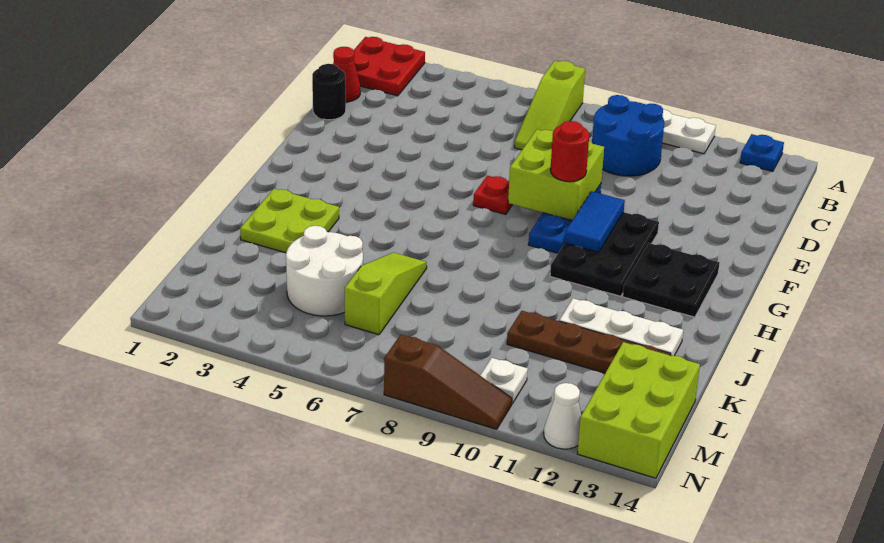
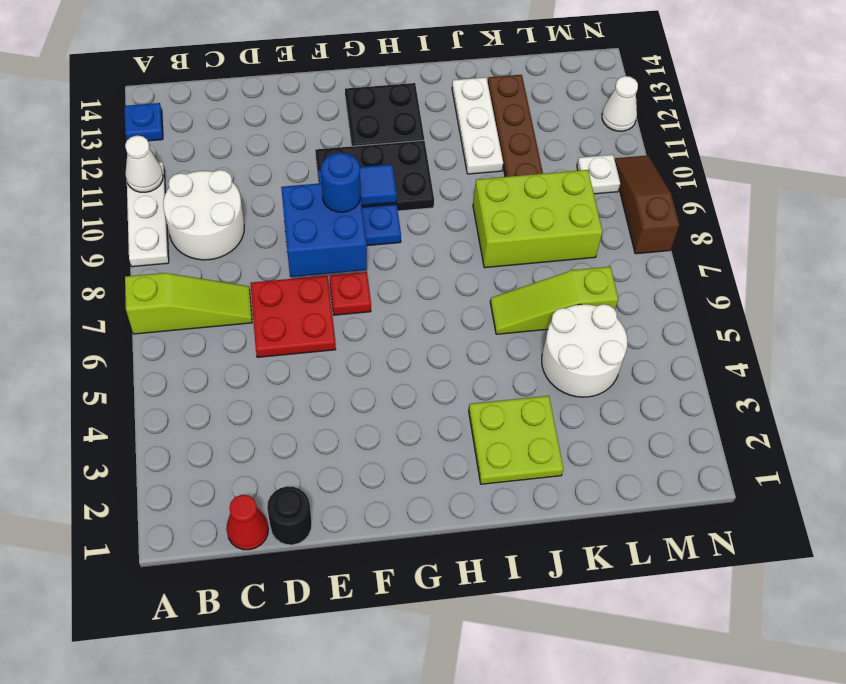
red plate A1:B2 level 1 -> red plate D6:E7 level 1
none -> white cone A11 level 2
blue round brick B9:C10 level 1 -> white round brick B9:C10 level 1
lime brick E8:F9 level 2 -> blue brick E8:F9 level 2
red round brick F9 level 3 -> blue round brick F9 level 3
lime brick L13:N14 level 1 -> lime brick J8:L9 level 1

